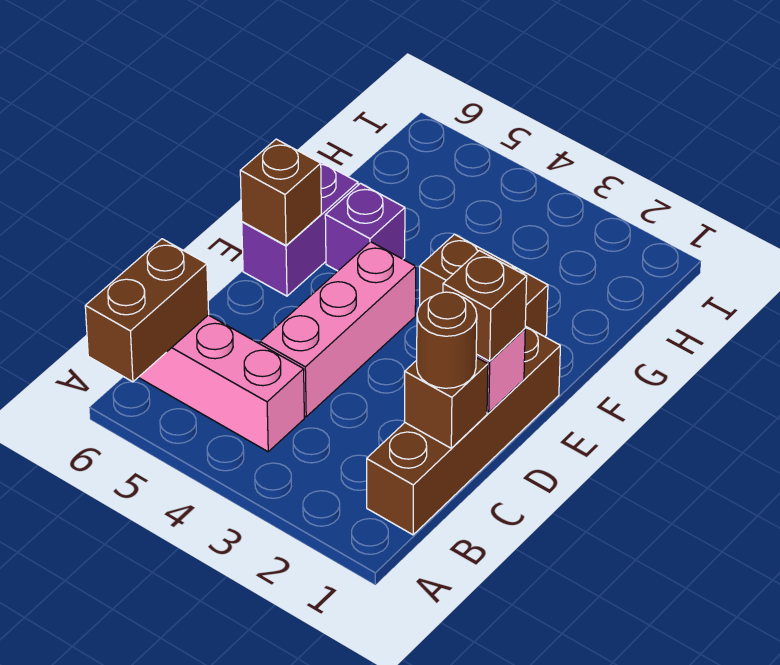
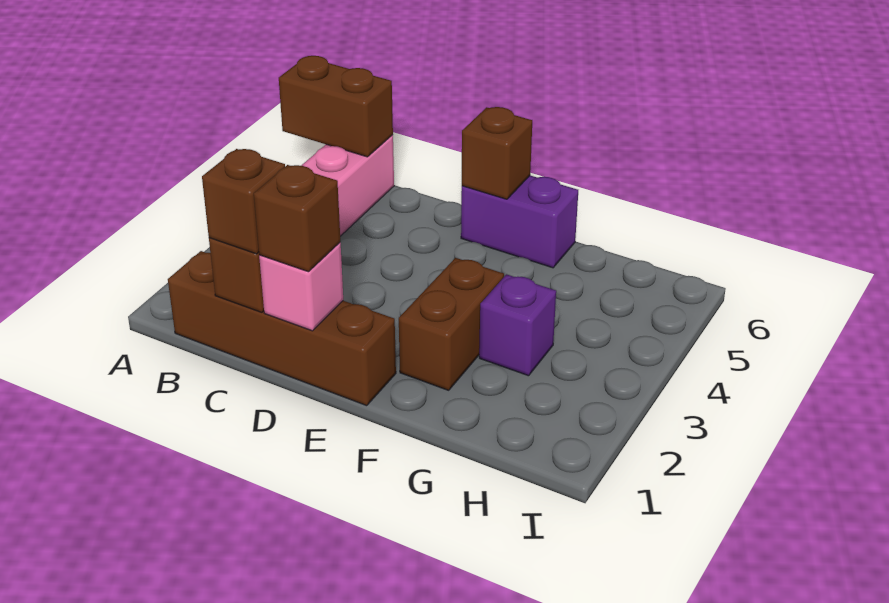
brown round brick C1 level 3 -> brown brick C1 level 3
pink brick C4:E4 level 1 -> none
purple brick F5 level 1 -> purple brick G3 level 1

